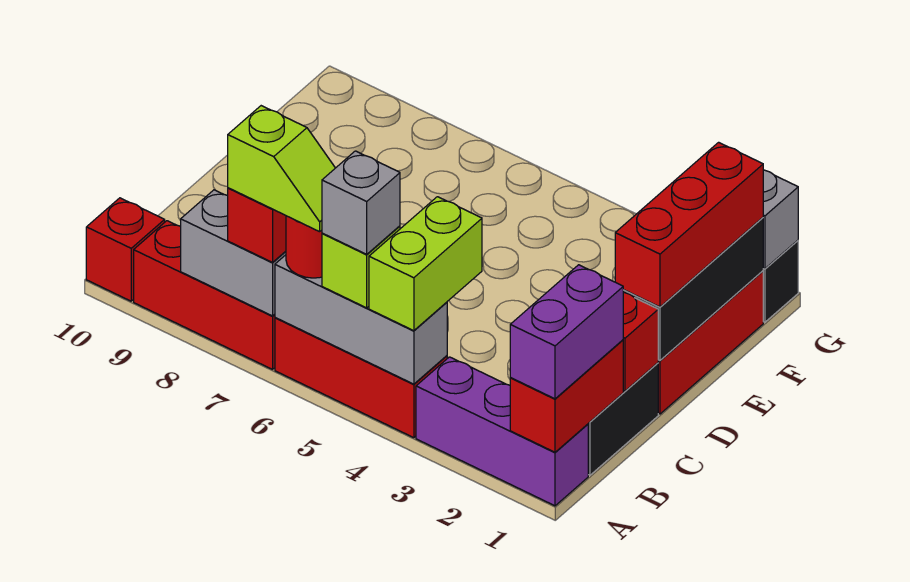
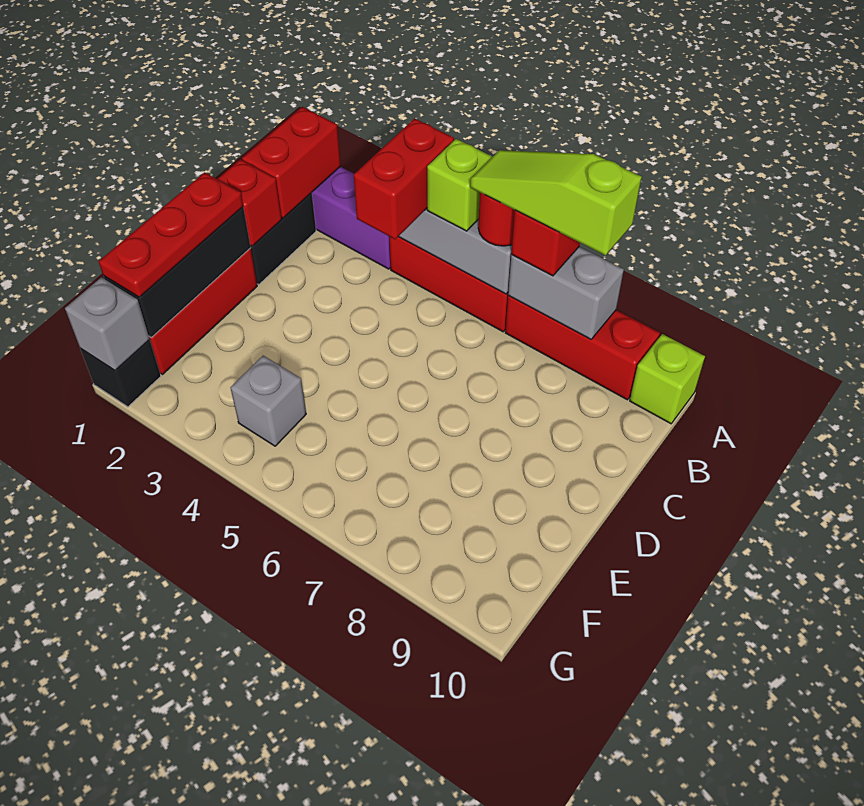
purple brick A1:B1 level 3 -> none
lime brick A4:B4 level 3 -> red brick A4:B4 level 3
grey brick A5 level 4 -> grey brick F4 level 1
lime slope A6:A7 level 4 top 7 -> lime slope A6:A8 level 4 top 8
red brick A10 level 1 -> lime brick A10 level 1
red brick D1:F1 level 3 -> red plate D1:F1 level 3

